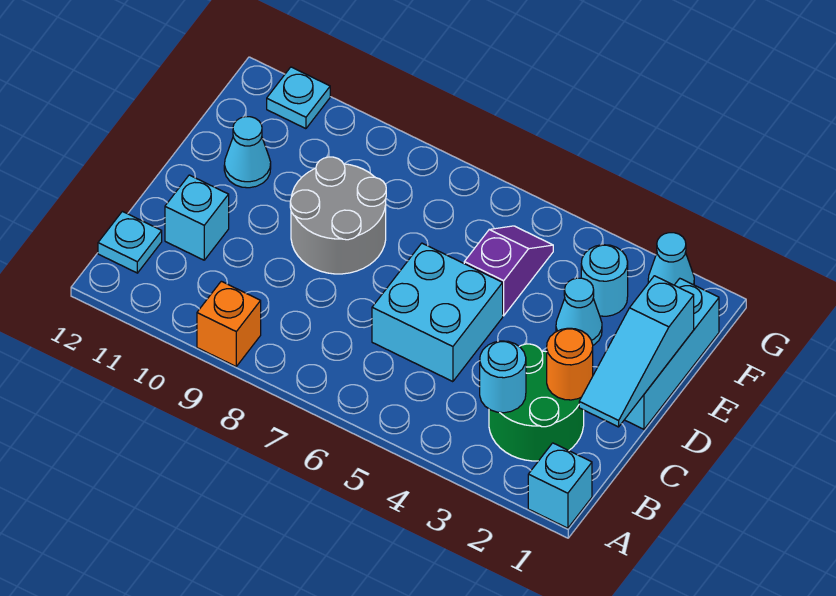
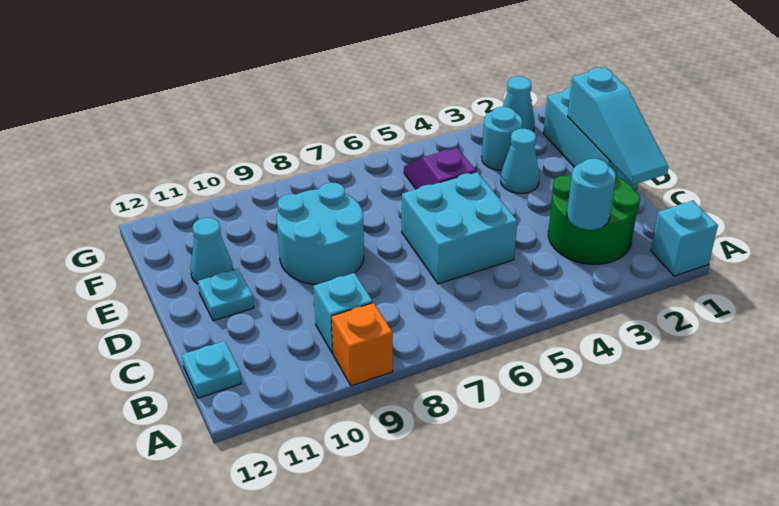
orange round brick C2 level 2 -> none
cyan brick C11 level 1 -> cyan brick B9 level 1
grey round brick D8:E9 level 1 -> cyan round brick D8:E9 level 1
cyan plate G11 level 1 -> cyan plate D11 level 1

